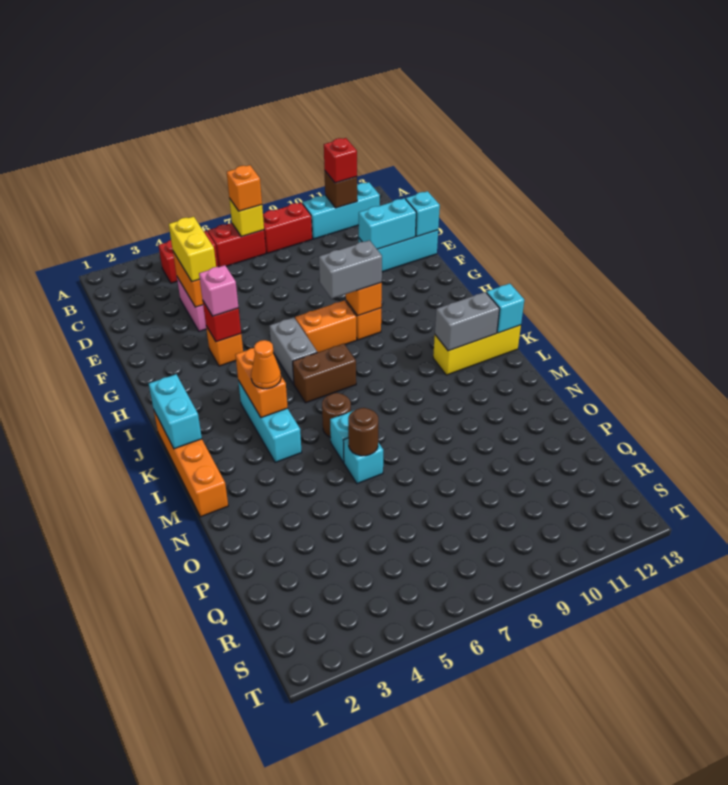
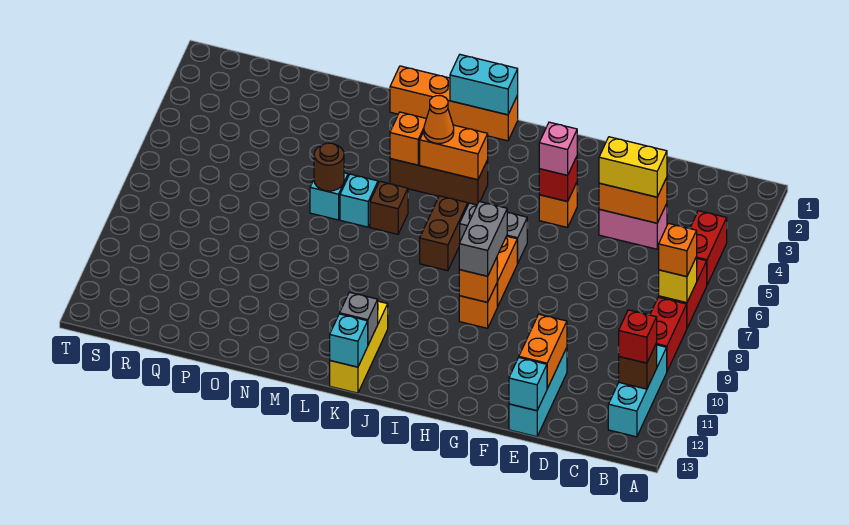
cyan brick E11:E12 level 2 -> orange brick E11:E12 level 2
cyan brick J4:L4 level 1 -> brown brick J4:L4 level 1
grey brick K11:K12 level 2 -> grey brick K12 level 2
none -> orange brick L4 level 2
brown round brick L6 level 1 -> brown brick L6 level 1

